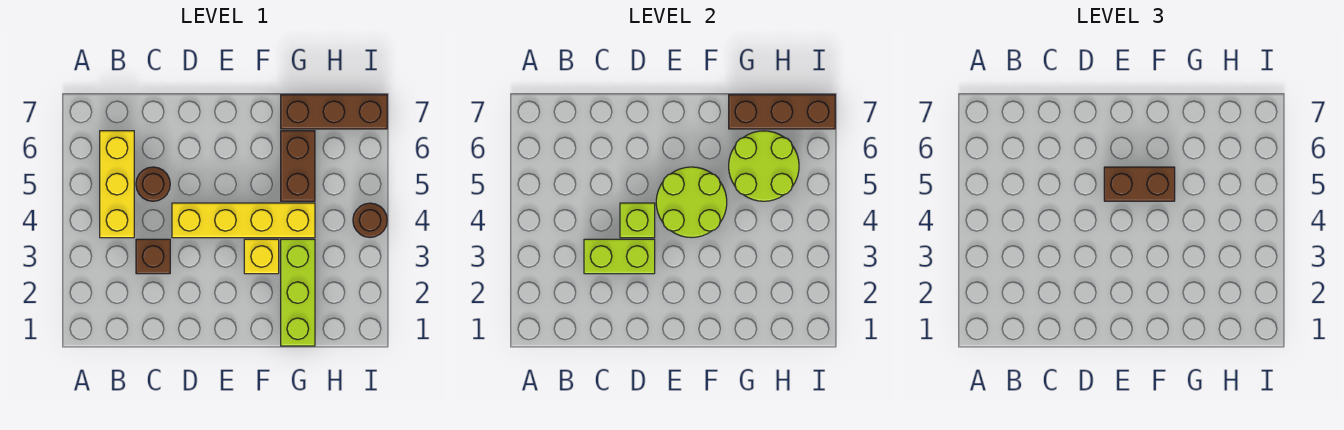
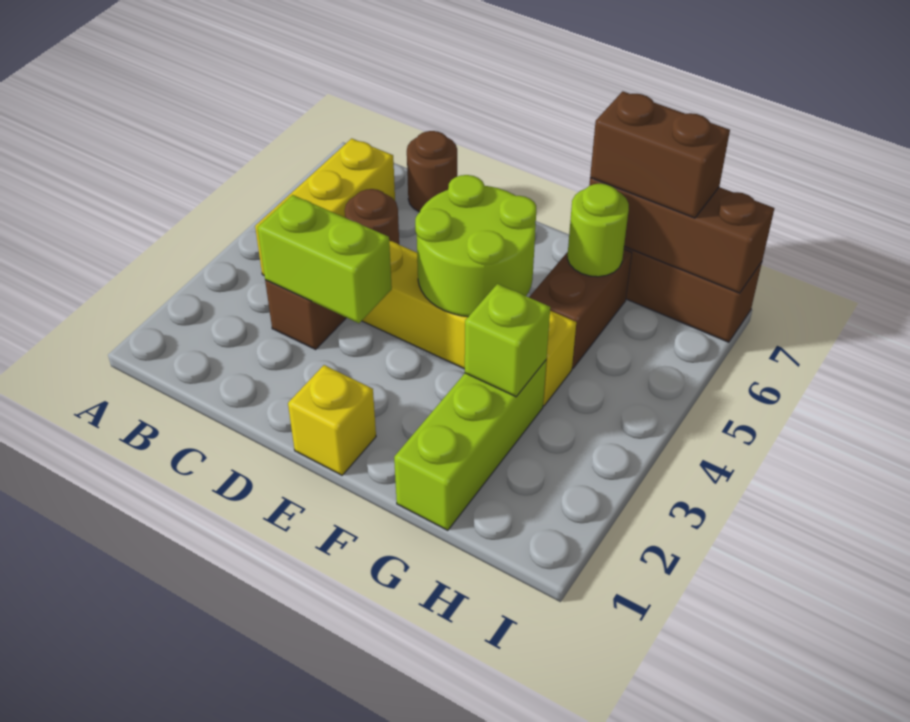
lime brick D4 level 2 -> lime brick G3 level 2
brown brick E5:F5 level 3 -> brown brick G7:H7 level 3
yellow brick F3 level 1 -> yellow brick E1 level 1
lime round brick G5:H6 level 2 -> lime round brick G6 level 2
brown round brick I4 level 1 -> brown round brick C7 level 1

